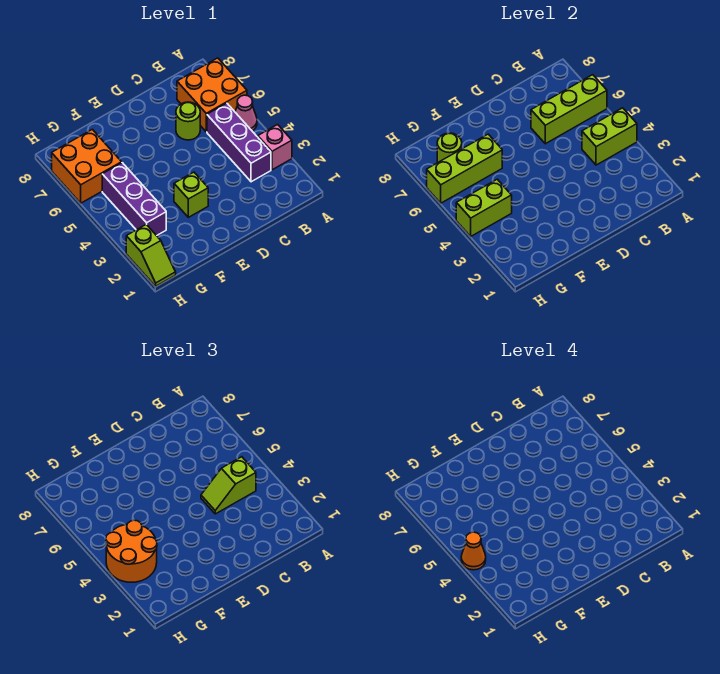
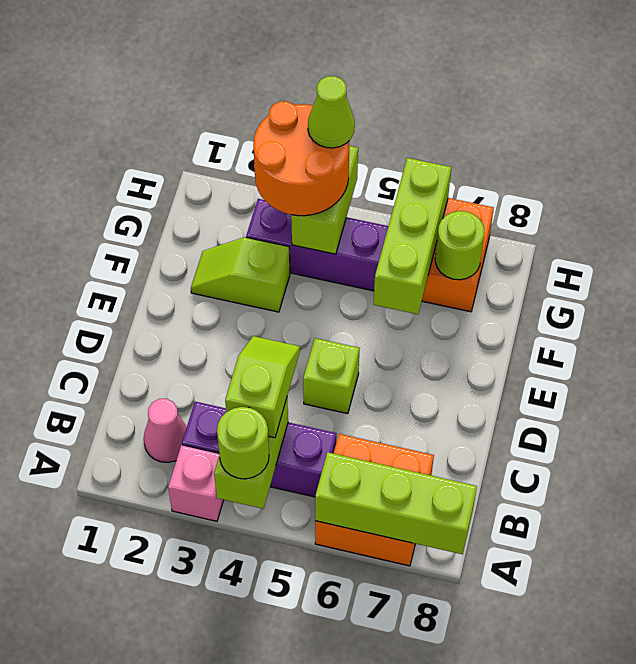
pink cone A5 level 1 -> pink cone B2 level 1
lime brick A6:C6 level 2 -> lime brick A6:A8 level 2
lime round brick C6 level 1 -> lime round brick A4 level 3
lime brick E3 level 1 -> lime brick D5 level 1
lime slope H1:H2 level 1 top 2 -> lime slope F2:F3 level 1 top 3
orange cone H4 level 4 -> lime cone H4 level 4

